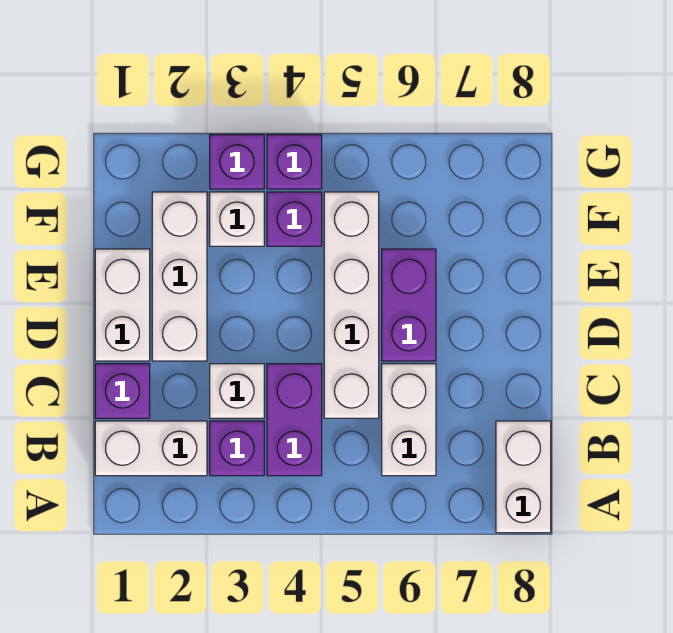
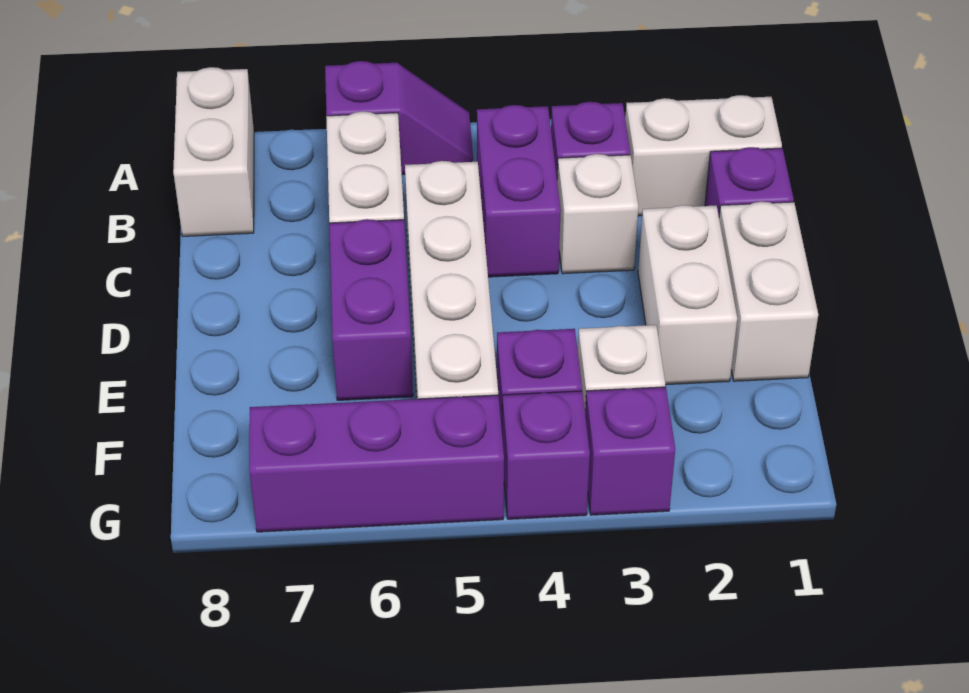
none -> purple slope A5:A6 level 1 top 6
white brick D2:F2 level 1 -> white brick D2:E2 level 1
none -> purple brick G5:G7 level 1

